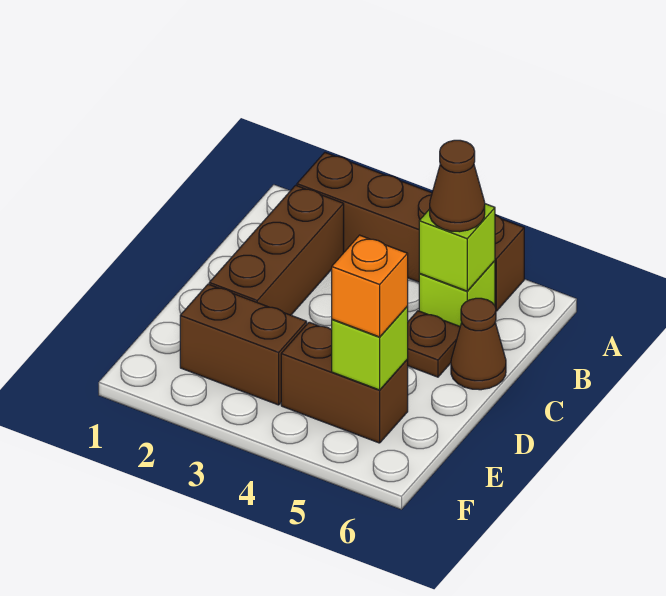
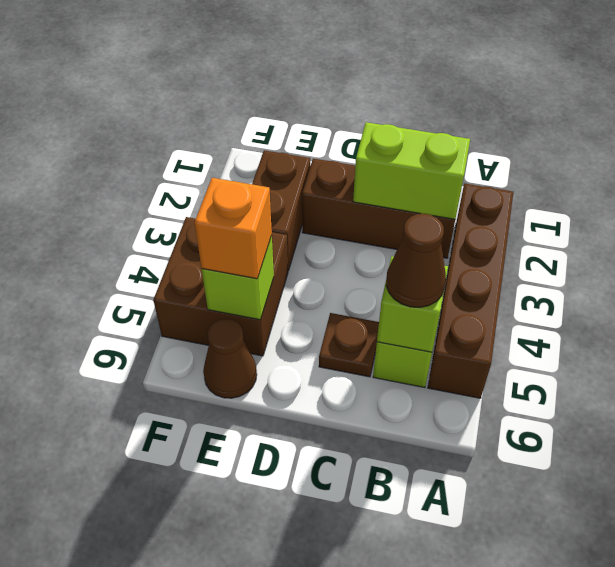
none -> lime brick B2:C2 level 2
brown cone C6 level 1 -> brown cone E6 level 1
brown brick E4:E5 level 1 -> brown brick E4:F5 level 1

